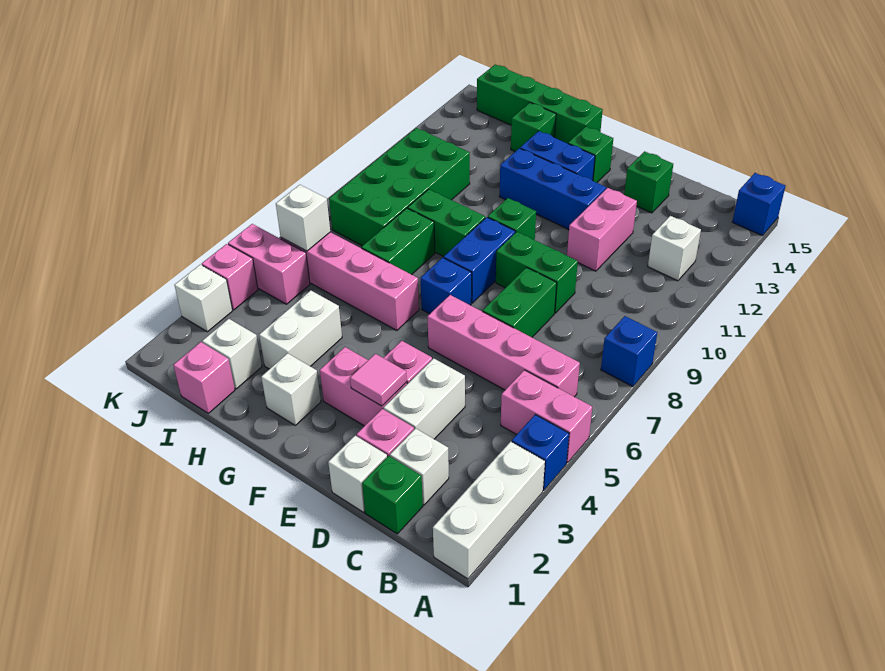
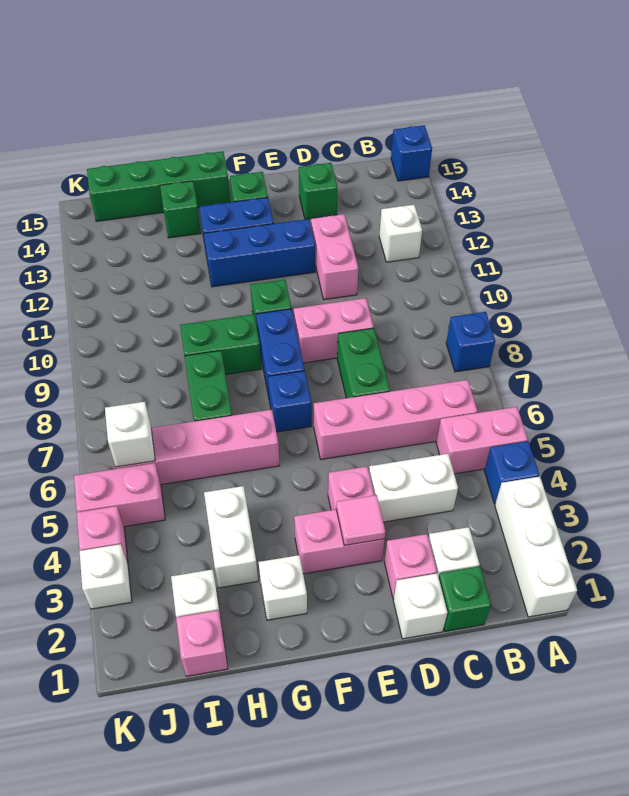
white brick D3:D4 level 1 -> white brick C4:D4 level 1
green brick D9:E9 level 1 -> pink brick D9:E9 level 1
green brick I8:J11 level 1 -> none

